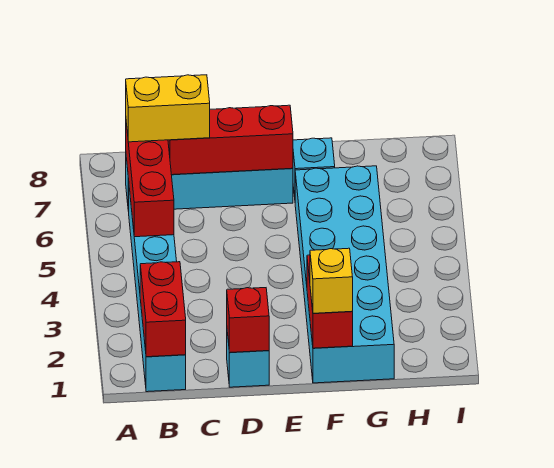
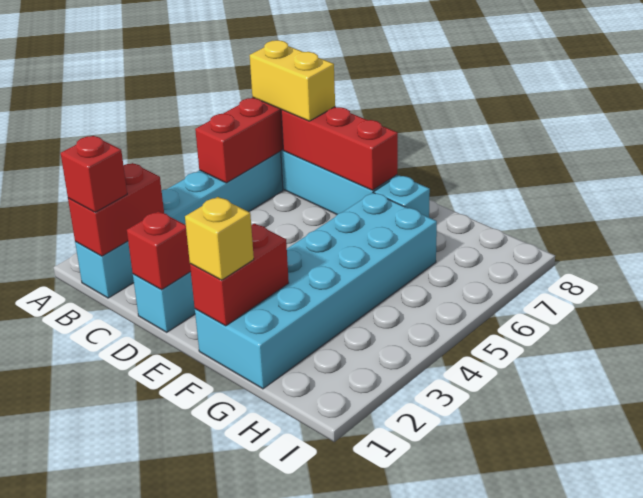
none -> red brick B1 level 3

